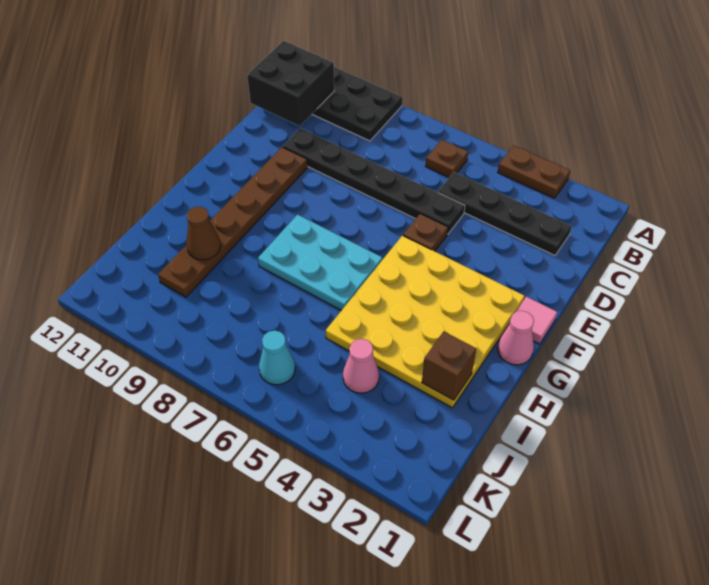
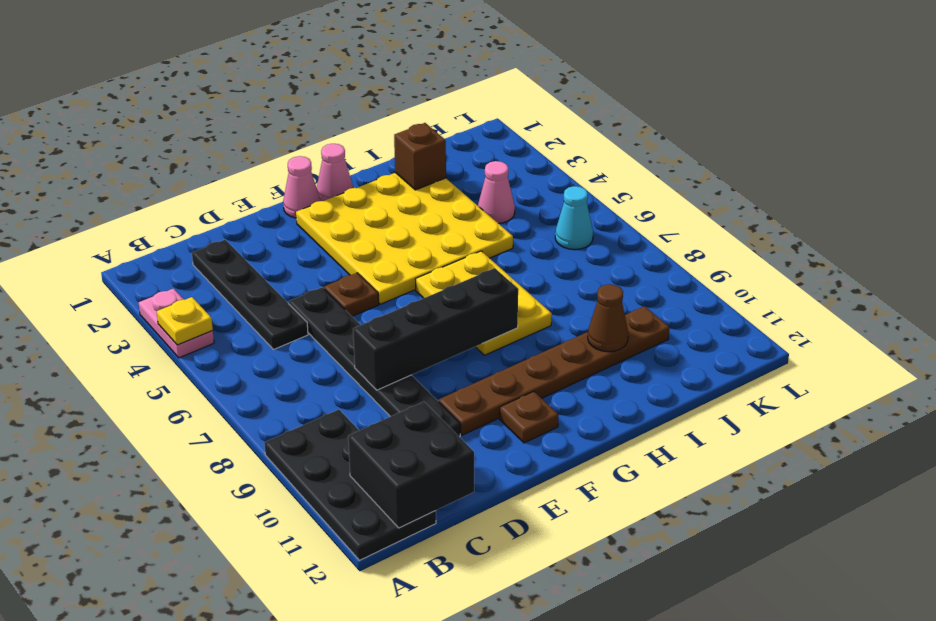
brown plate A3:A4 level 1 -> pink plate A3:A4 level 1
none -> yellow plate A4 level 2
brown plate B6 level 1 -> brown plate F11 level 1
none -> black brick D8:G8 level 2
pink tile F1 level 1 -> pink cone F1 level 1
cyan plate G6:H8 level 1 -> yellow plate G6:H8 level 1

